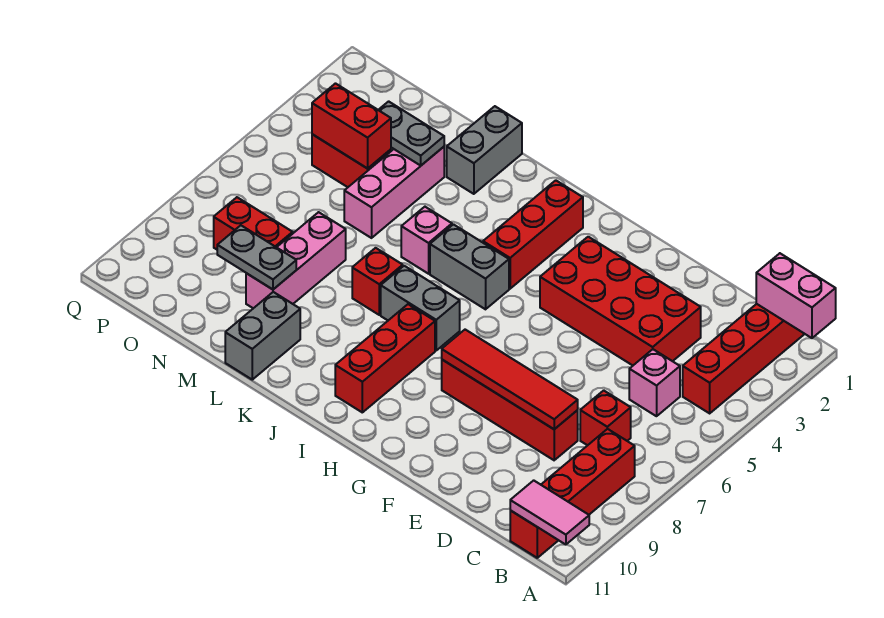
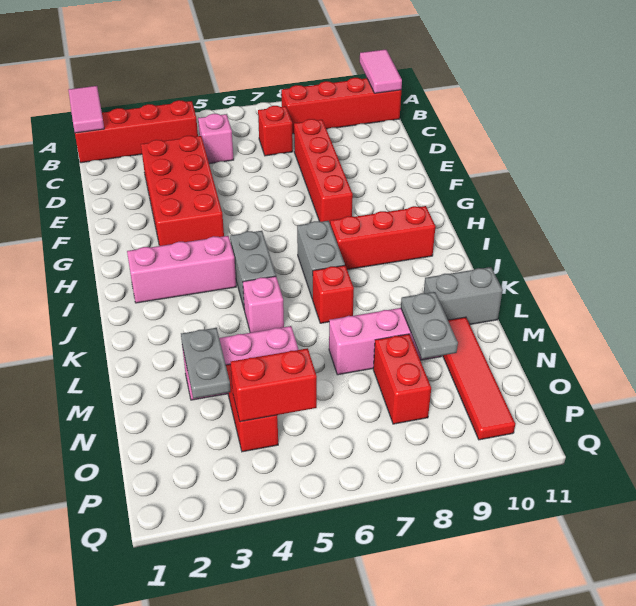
pink brick A1:B1 level 2 -> pink tile A1:B1 level 2
red tile D8:G8 level 2 -> red tile M10:P10 level 1
red brick I2:I4 level 1 -> pink brick I2:I4 level 1
grey brick L1:L2 level 1 -> none
red brick N4:O4 level 2 -> red brick O4:O5 level 2

